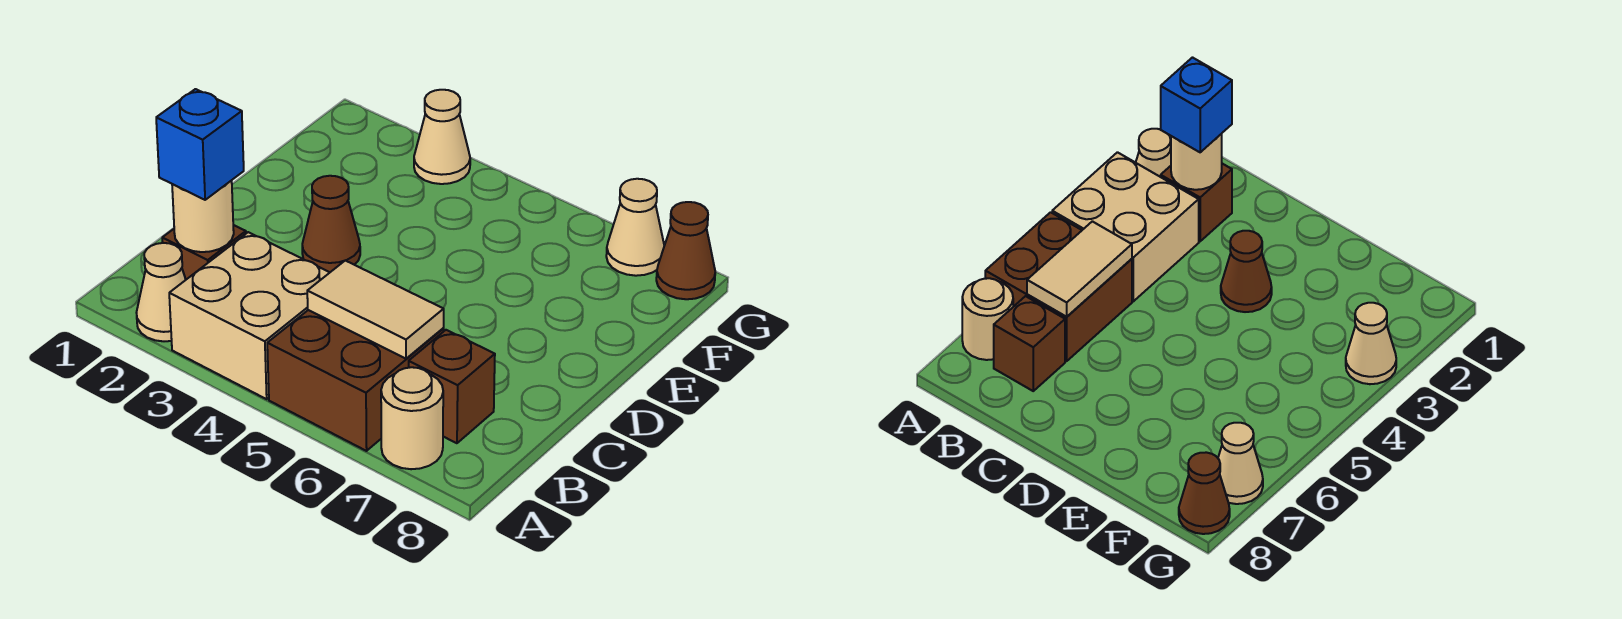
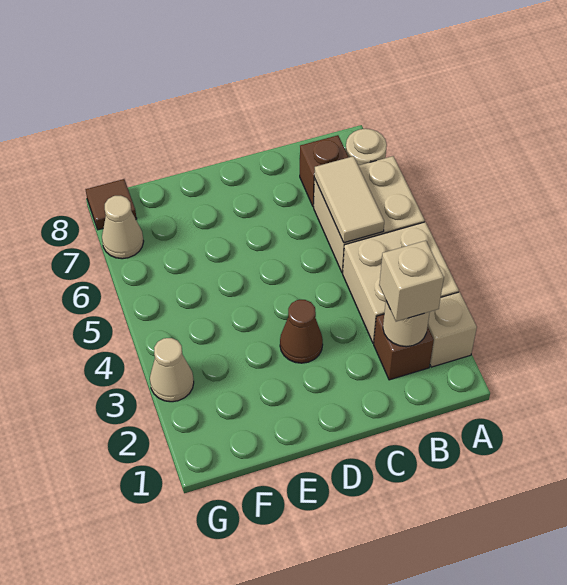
tan cone A2 level 1 -> tan brick A2 level 1
brown brick A5:B6 level 1 -> tan brick A5:B6 level 1
blue brick B2 level 3 -> tan brick B2 level 3
brown cone G8 level 1 -> brown tile G8 level 1

